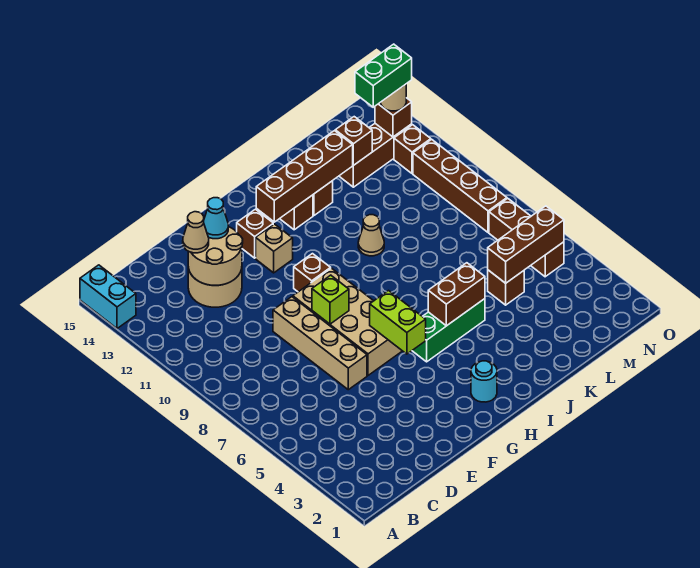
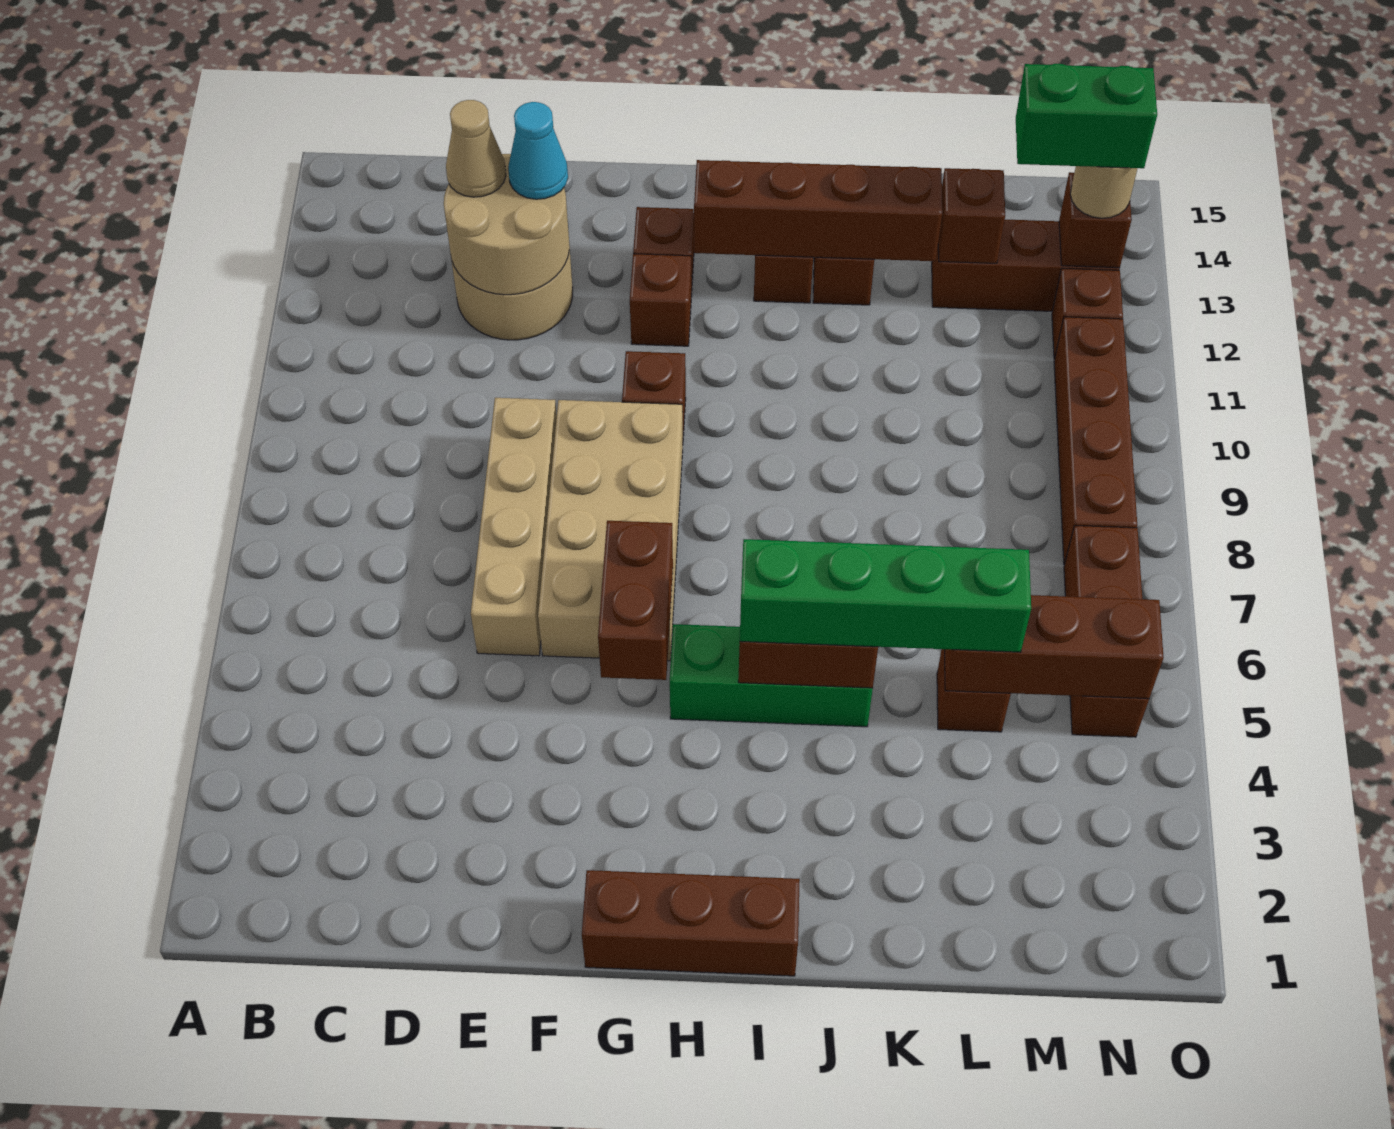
cyan brick A14:A15 level 1 -> none
lime brick F8 level 2 -> none
none -> brown brick G1:I1 level 1
lime brick G5:G6 level 2 -> brown brick G5:G6 level 2
tan brick G12 level 1 -> brown brick G12 level 1
cyan round brick H2 level 1 -> none
none -> green brick I5:L5 level 3
tan cone J10 level 1 -> none

